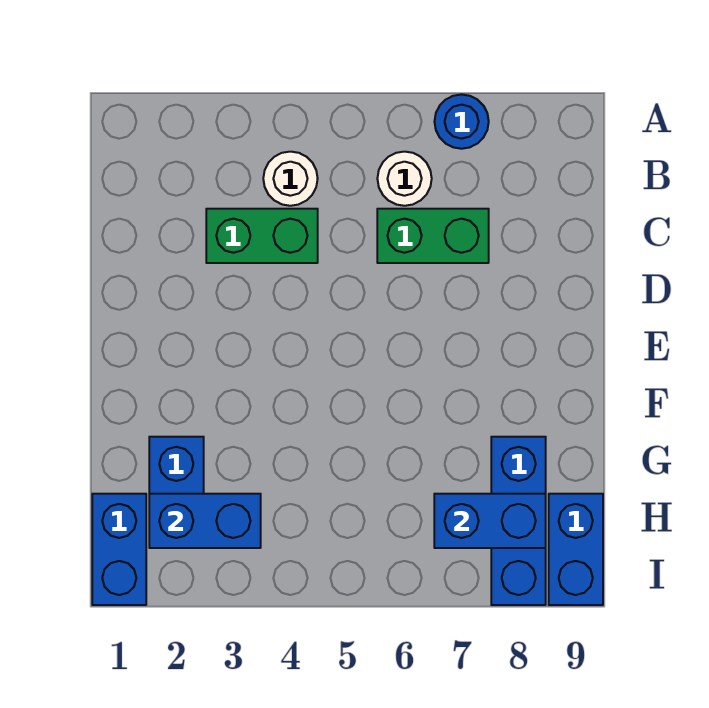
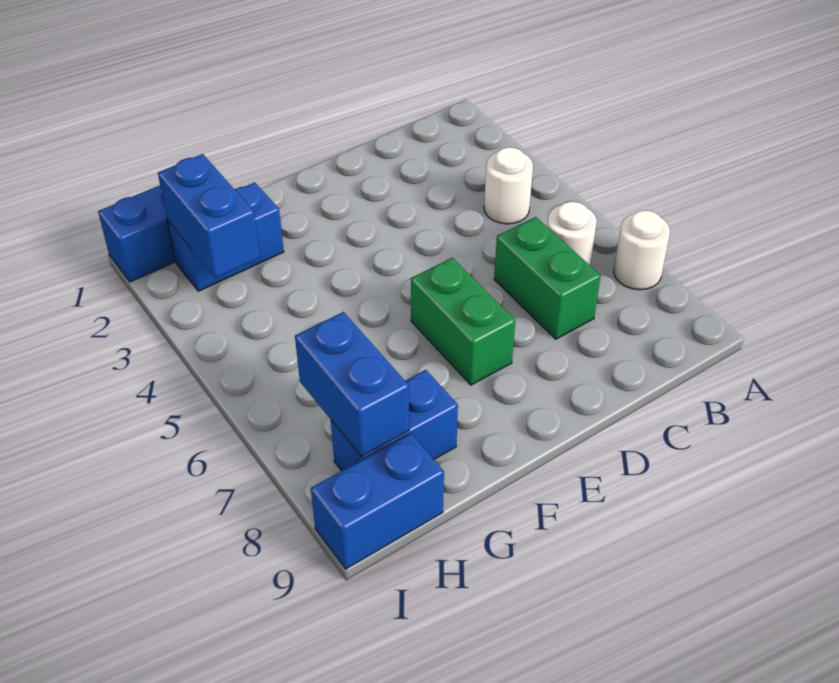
blue round brick A7 level 1 -> white round brick A7 level 1
green brick C3:C4 level 1 -> green brick E6:E7 level 1
blue brick G8:I8 level 1 -> blue brick G8:H8 level 1

